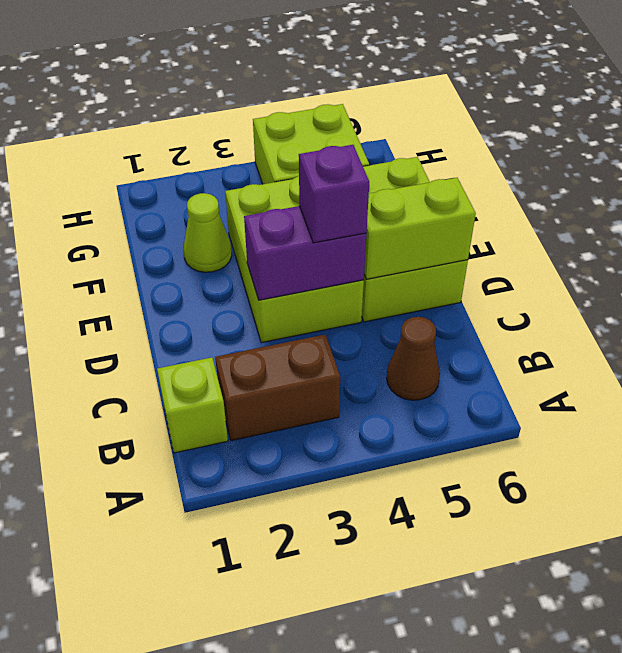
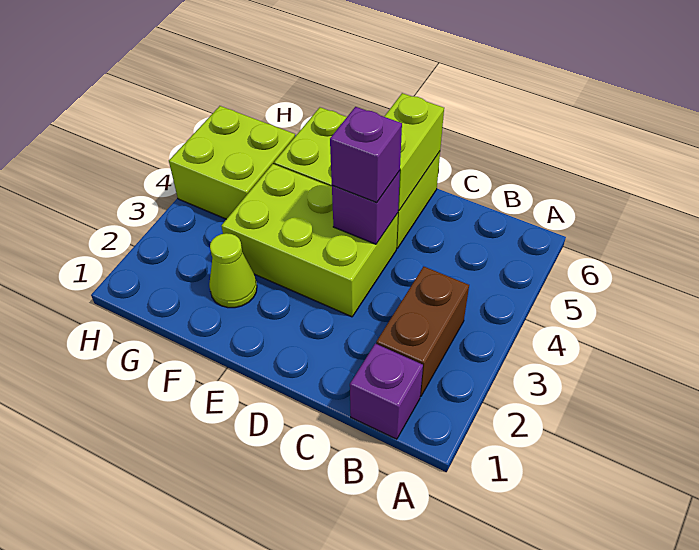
lime brick B1 level 1 -> purple brick B1 level 1
brown cone B5 level 1 -> none
purple brick D3:D4 level 2 -> purple brick D4 level 2

